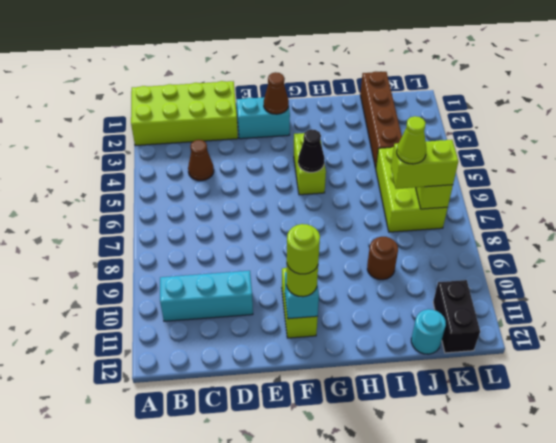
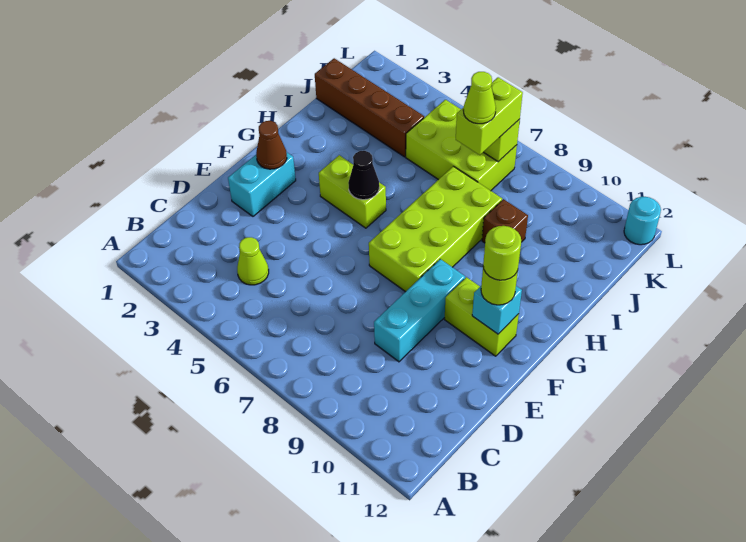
lime brick A1:D2 level 1 -> lime brick F7:I8 level 1
cyan brick B10:D10 level 1 -> cyan brick D9:F9 level 1
brown cone C4 level 1 -> lime cone C4 level 1
brown round brick I9 level 1 -> brown brick I9 level 1
cyan round brick J12 level 1 -> cyan round brick L12 level 1
black brick K11:K12 level 1 -> none

